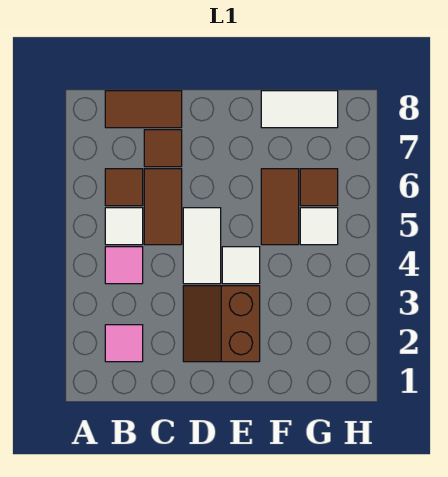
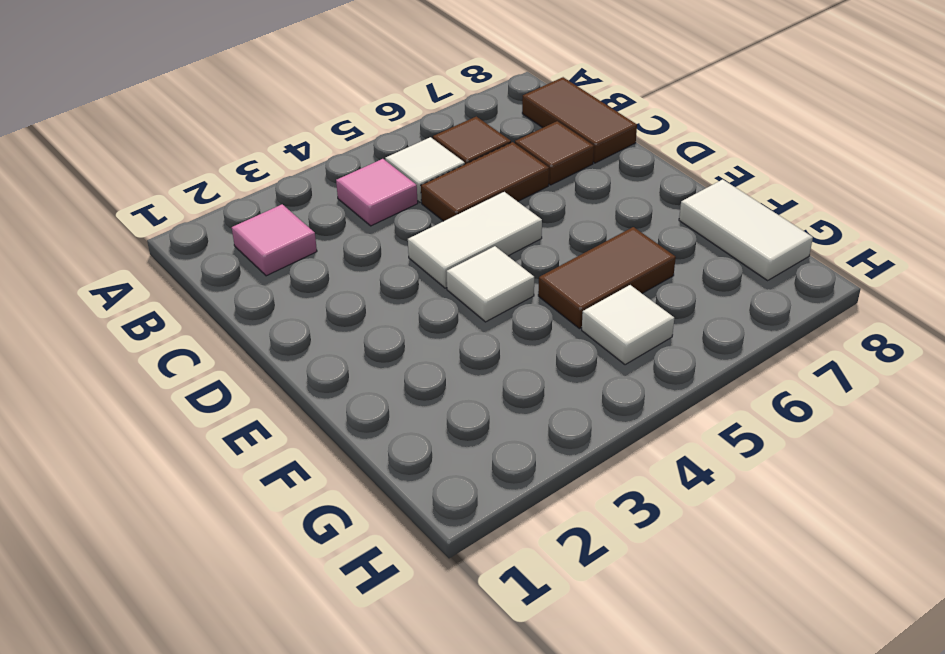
brown slope D2:E3 level 1 top E -> none
brown tile G6 level 1 -> none

